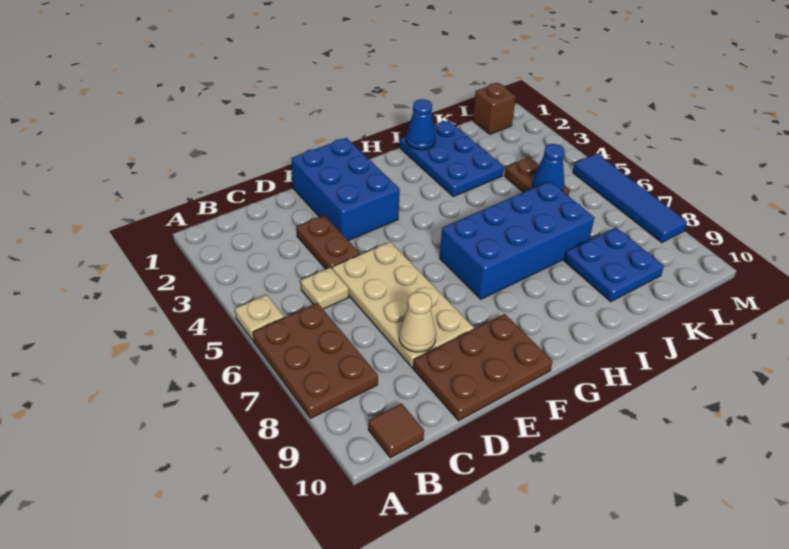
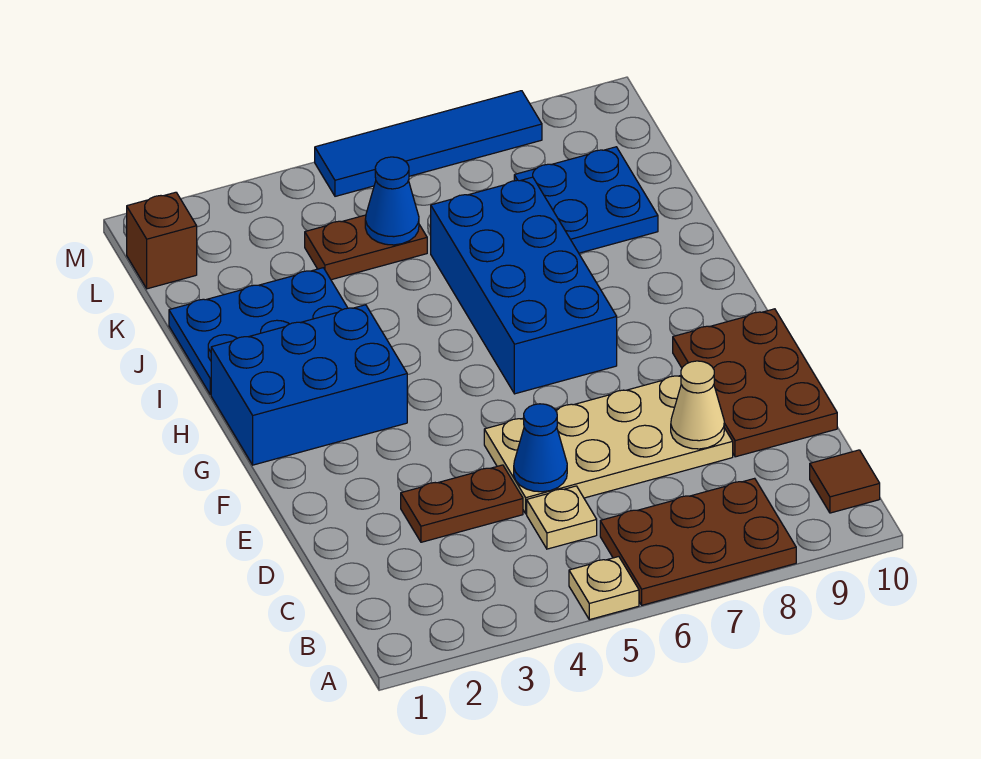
blue brick E1:F3 level 1 -> blue brick G1:H3 level 1
blue cone I1 level 2 -> blue cone D5 level 2

